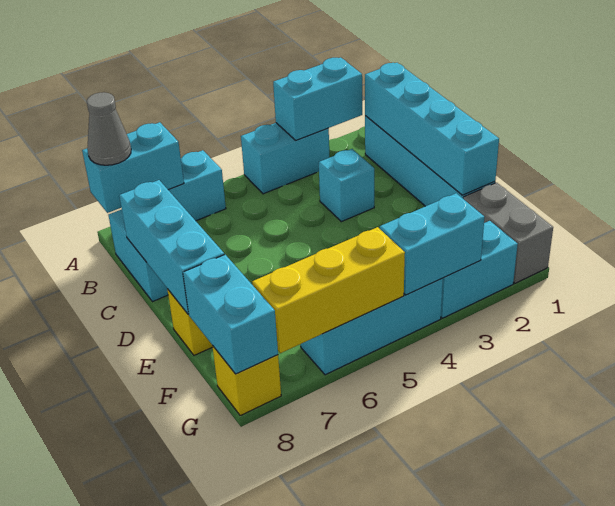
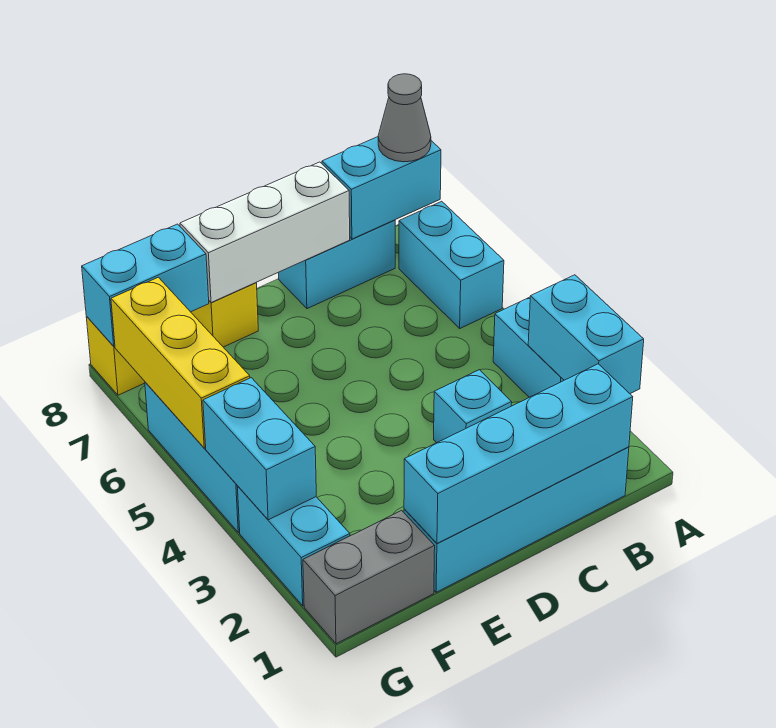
cyan brick A7:A8 level 2 -> cyan brick A8:B8 level 2
cyan brick C8:E8 level 2 -> white brick C8:E8 level 2

